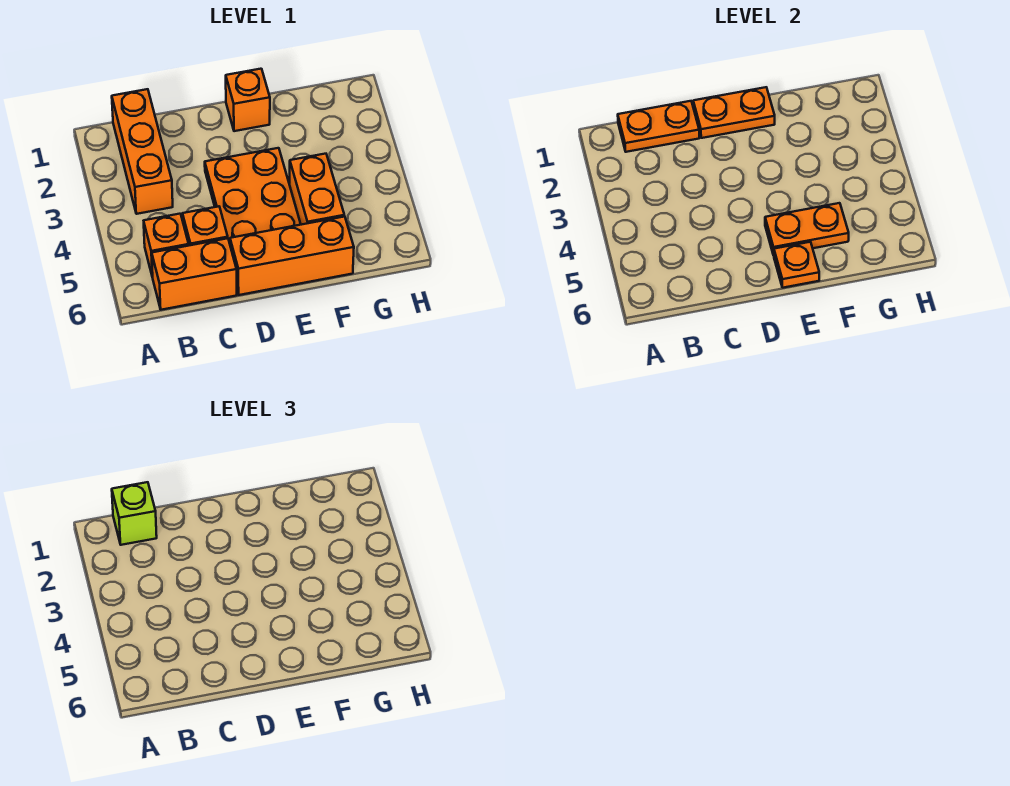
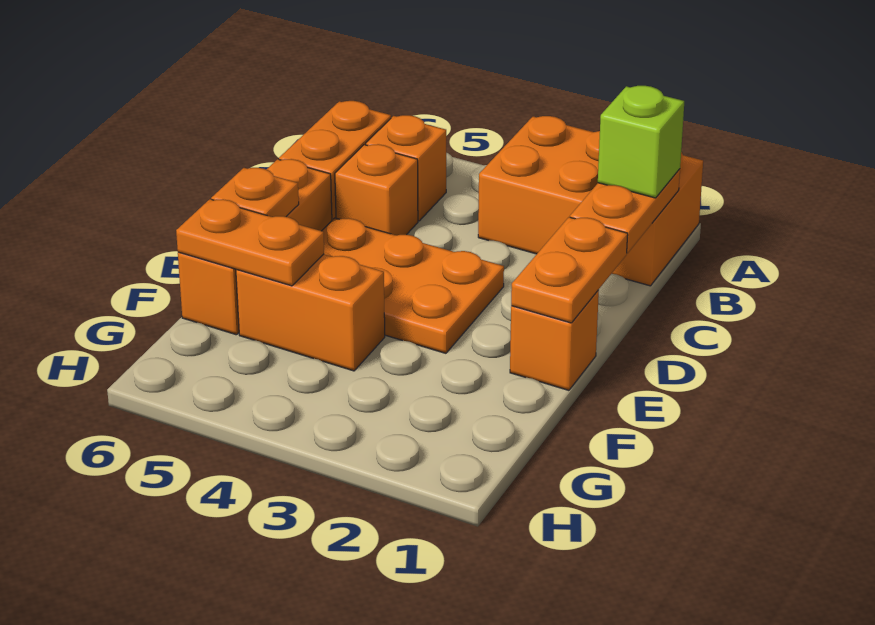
orange brick B1:B3 level 1 -> orange brick A1:B3 level 1
orange plate E5:F5 level 2 -> orange plate F5:F6 level 2

